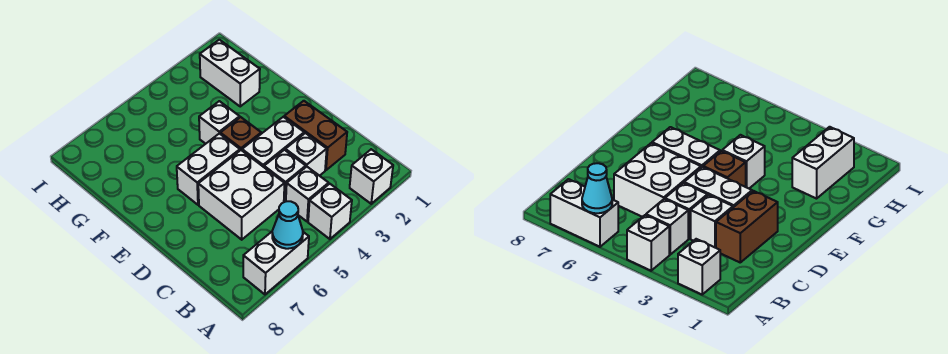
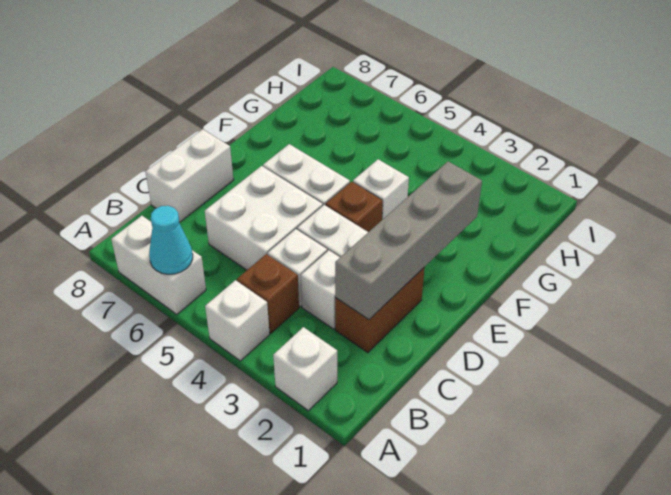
white brick B4 level 1 -> brown brick B4 level 1
none -> grey brick C2:F2 level 2
white brick G2:H2 level 1 -> white brick C8:D8 level 1

